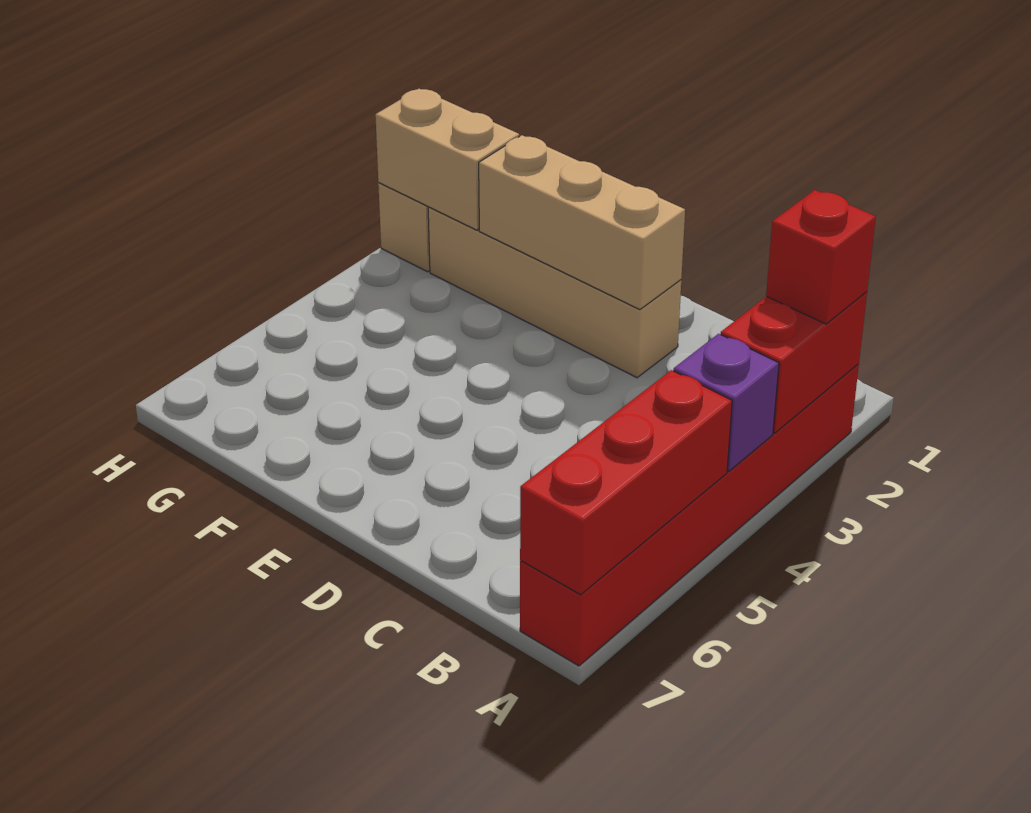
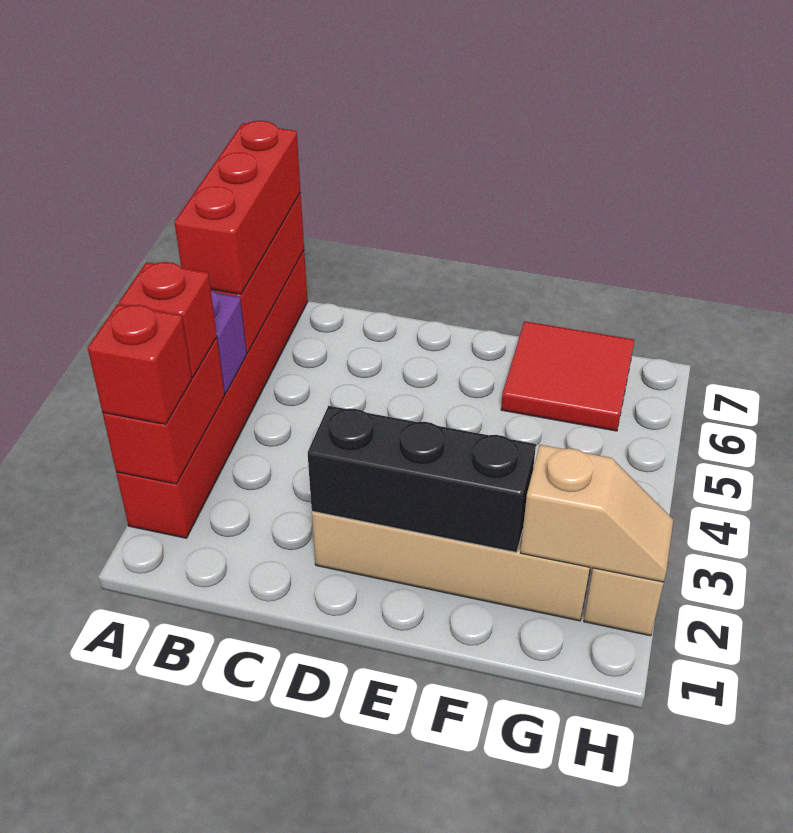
none -> red brick A3 level 3
none -> red brick A5:A7 level 3
tan brick D2:F2 level 2 -> black brick D2:F2 level 2
none -> red tile F6:G7 level 1
tan brick G2:H2 level 2 -> tan slope G2:H2 level 2 top G

